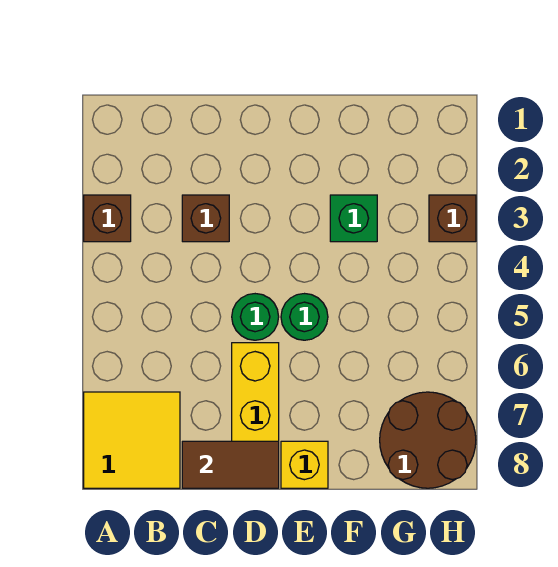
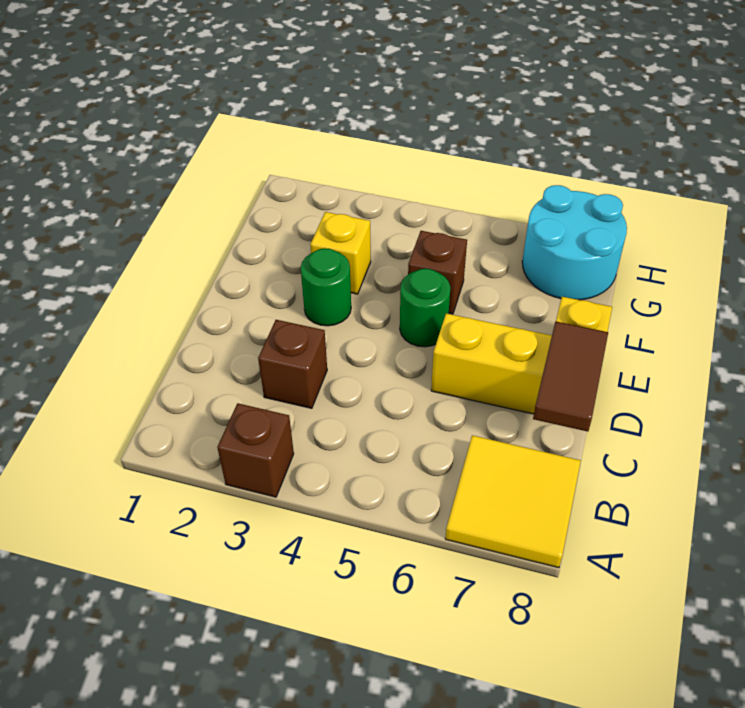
green round brick D5 level 1 -> green round brick E3 level 1
green brick F3 level 1 -> yellow brick F3 level 1
brown round brick G7:H8 level 1 -> cyan round brick G7:H8 level 1
brown brick H3 level 1 -> brown brick F5 level 1

